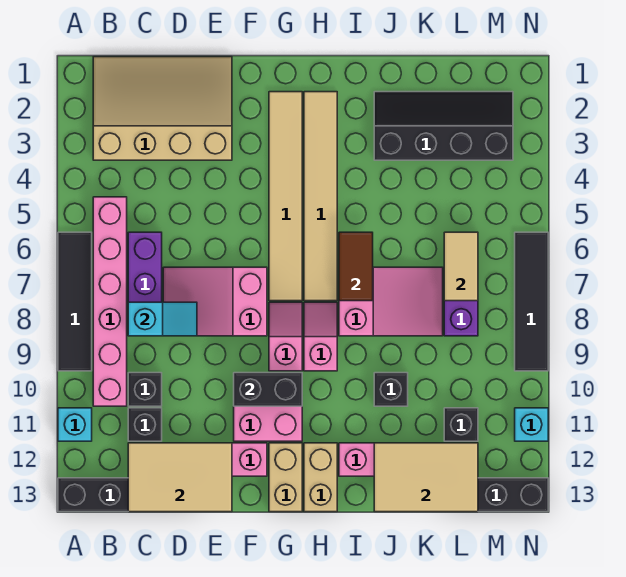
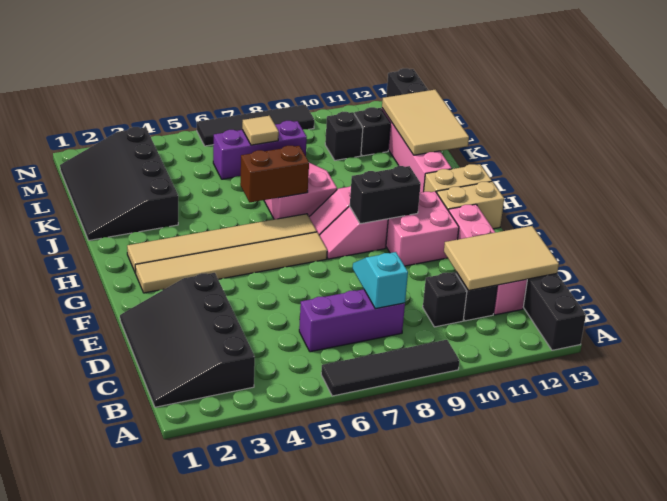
cyan brick A11 level 1 -> none
tan slope B1:E3 level 1 top 3 -> black slope B1:E3 level 1 top 3
pink brick B5:B10 level 1 -> none
tan tile C12:E13 level 2 -> tan tile C11:D13 level 2
pink slope D7:F8 level 1 top F -> none
black brick F10:G10 level 2 -> black brick G9:G10 level 2
brown tile I6:I7 level 2 -> brown brick I6:I7 level 2
black slope J2:M3 level 1 top 3 -> black slope J1:M3 level 1 top 3
black brick J10 level 1 -> black brick L10 level 1
tan tile L6:L7 level 2 -> tan tile L7 level 2
cyan brick N11 level 1 -> none

